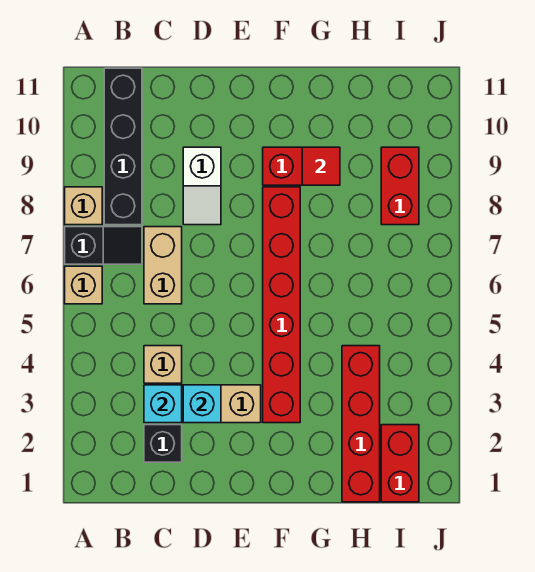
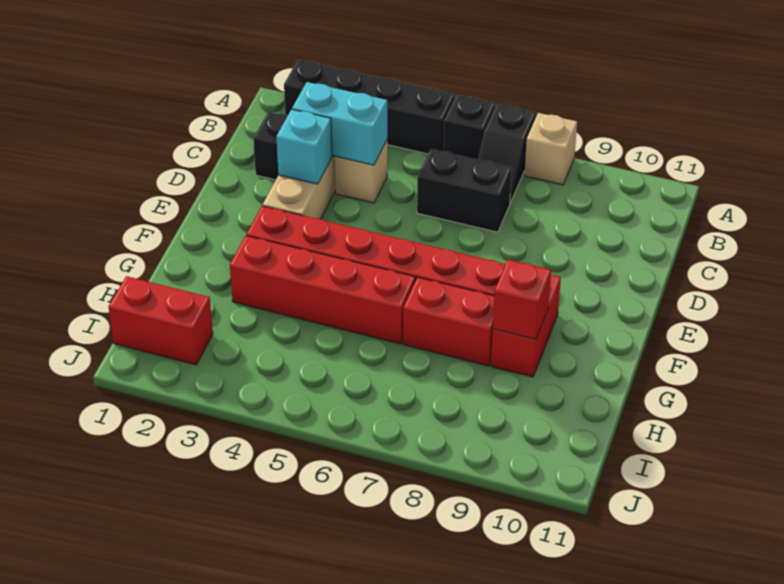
tan brick A6 level 1 -> black brick A6 level 1
black brick B8:B11 level 1 -> black brick A2:A5 level 1
cyan brick C3 level 2 -> cyan brick C3:C4 level 2
tan brick C6:C7 level 1 -> black brick C6:C7 level 1
white slope D8:D9 level 1 top 9 -> none
red tile G9 level 2 -> red brick G9 level 2
red brick H1:H4 level 1 -> red brick G3:G6 level 1
red brick I8:I9 level 1 -> red brick G7:G8 level 1

